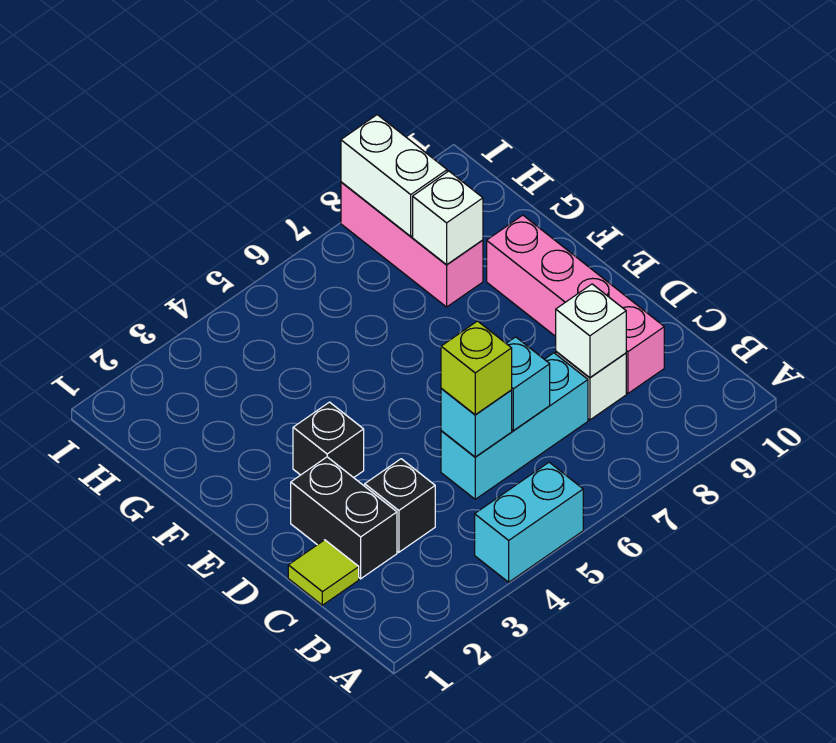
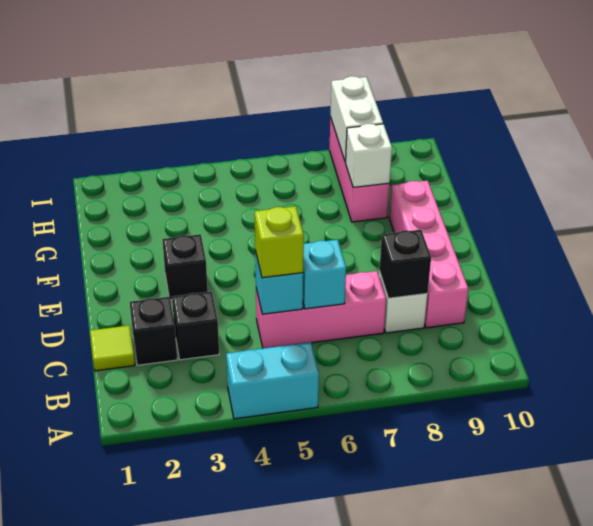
black brick C2:D2 level 1 -> black brick C2 level 1
cyan brick C5:C7 level 1 -> pink brick C5:C7 level 1
white brick C8 level 2 -> black brick C8 level 2

